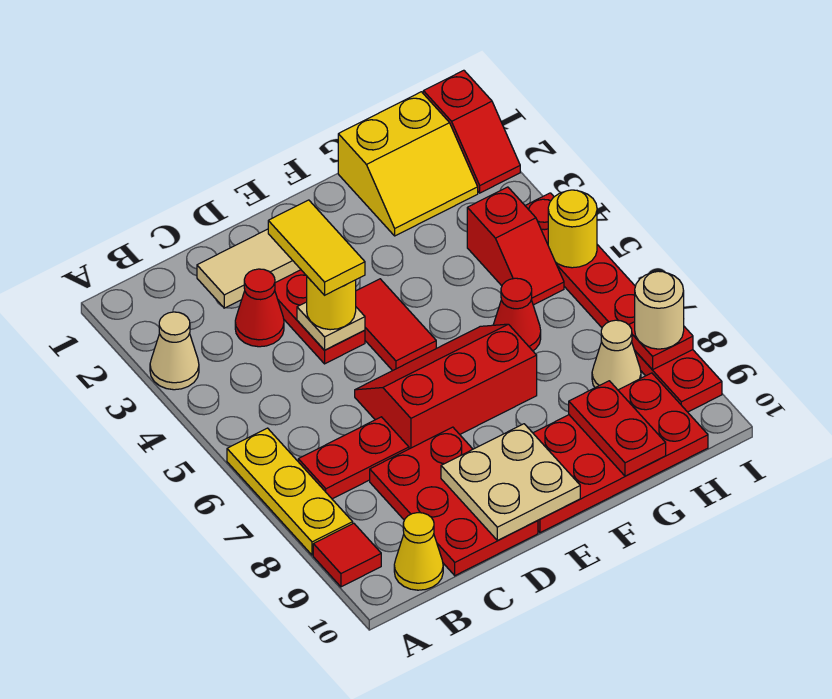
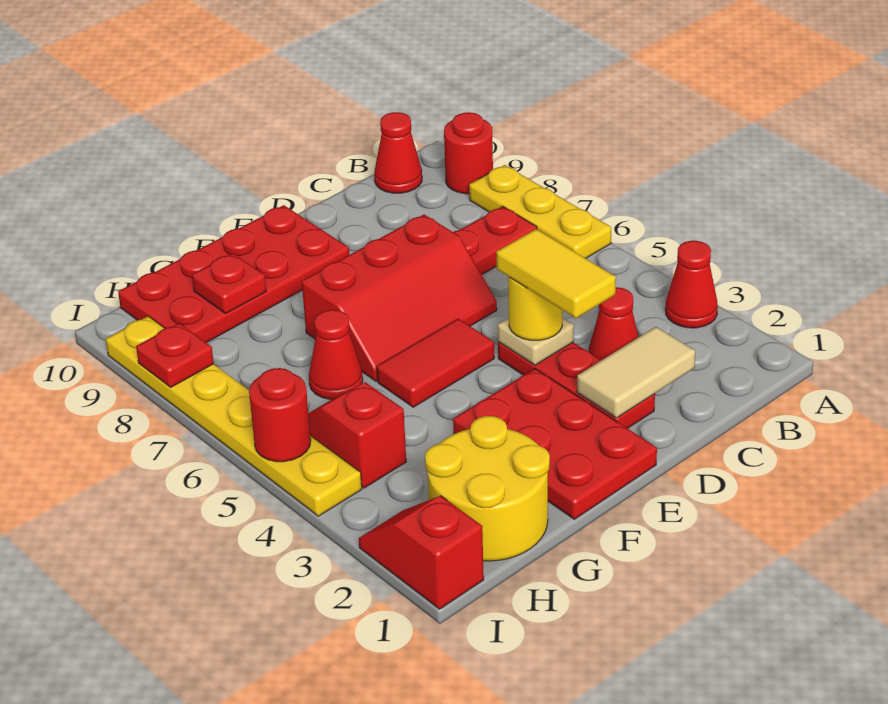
tan cone A3 level 1 -> red cone A3 level 1
red tile A9 level 1 -> red round brick A9 level 1
yellow cone B10 level 1 -> red cone B10 level 1
red plate C8:D10 level 1 -> red plate E1:F3 level 1
tan plate D9:E10 level 2 -> none
red tile E4:E5 level 1 -> red tile E5:F5 level 1
yellow slope G1:H2 level 1 top 1 -> yellow round brick G1:H2 level 1
red plate G9:G10 level 2 -> red plate G9 level 2
tan cone H8 level 1 -> none
red plate I4:I9 level 1 -> yellow plate I4:I9 level 1
yellow round brick I5 level 2 -> red round brick I5 level 2
tan round brick I8 level 3 -> none

